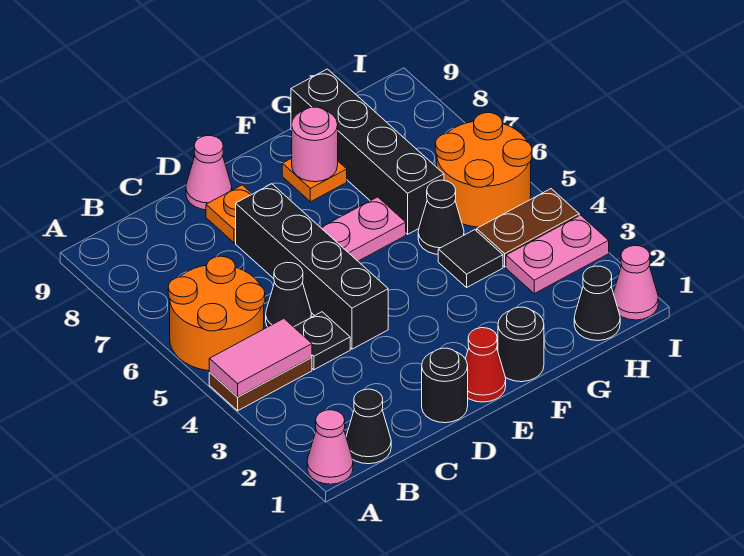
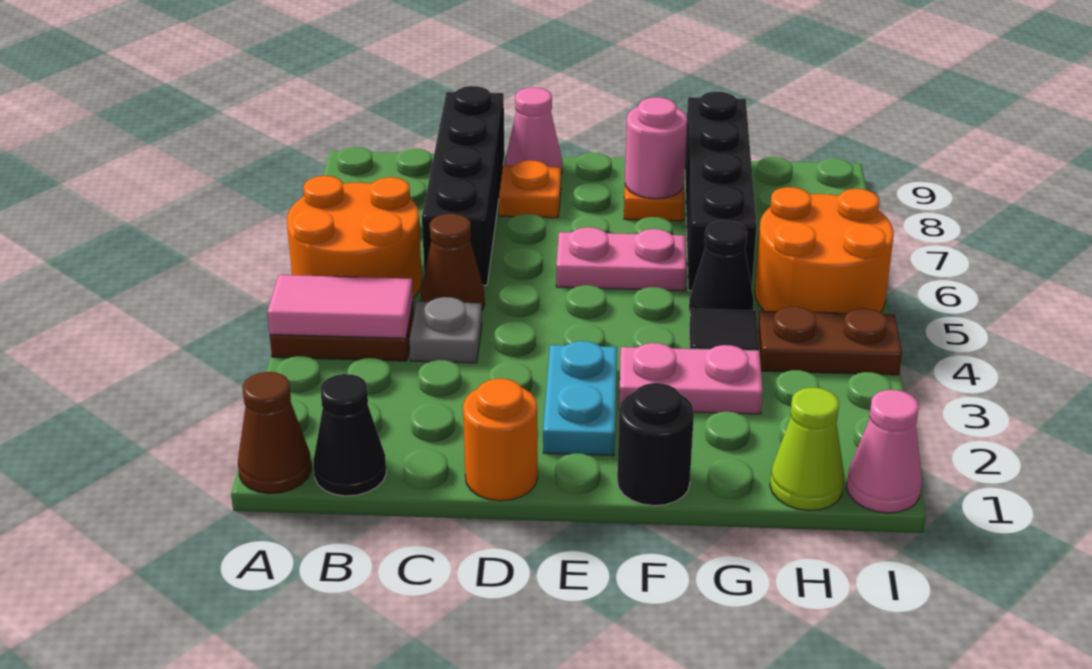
pink cone A1 level 1 -> brown cone A1 level 1
black plate C4 level 1 -> grey plate C4 level 1
black cone C5 level 1 -> brown cone C5 level 1
black round brick D1 level 1 -> orange round brick D1 level 1
black brick D4:D7 level 1 -> black brick C6:C9 level 1
red cone E1 level 1 -> none
none -> cyan plate E2:E3 level 1
black cone H1 level 1 -> lime cone H1 level 1
pink plate H3:I3 level 1 -> pink plate F3:G3 level 1

